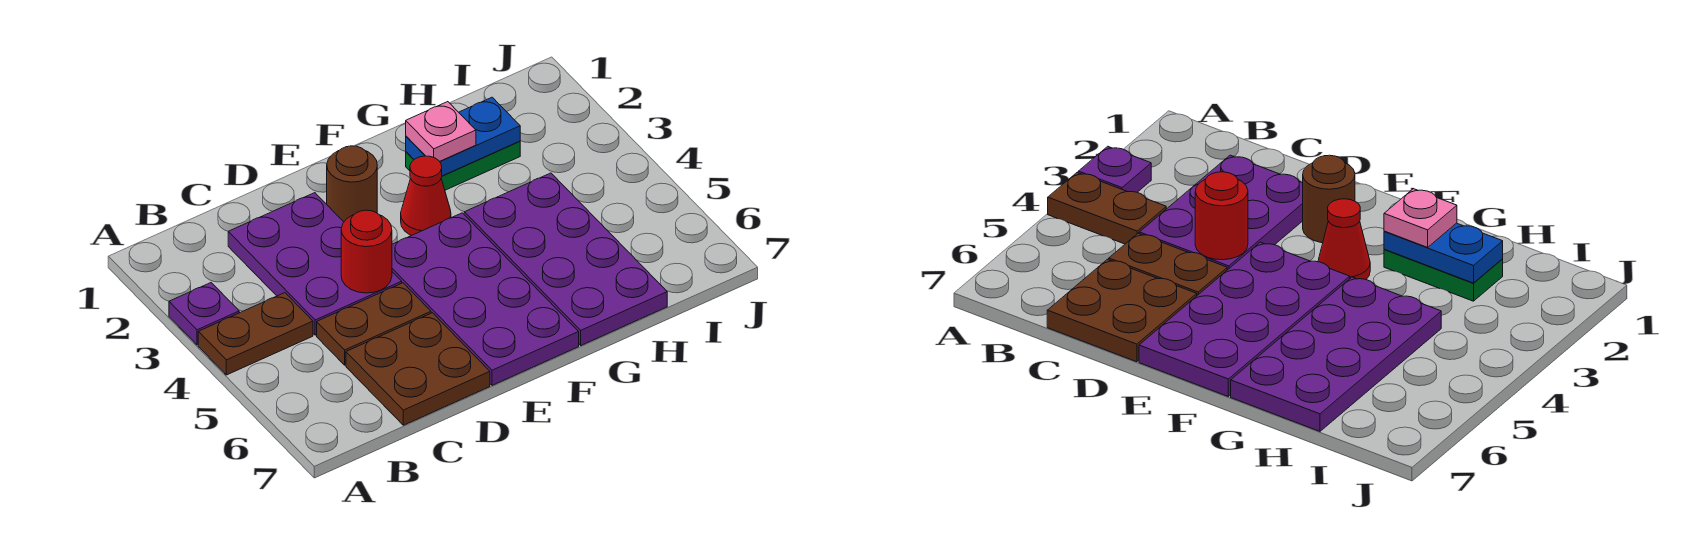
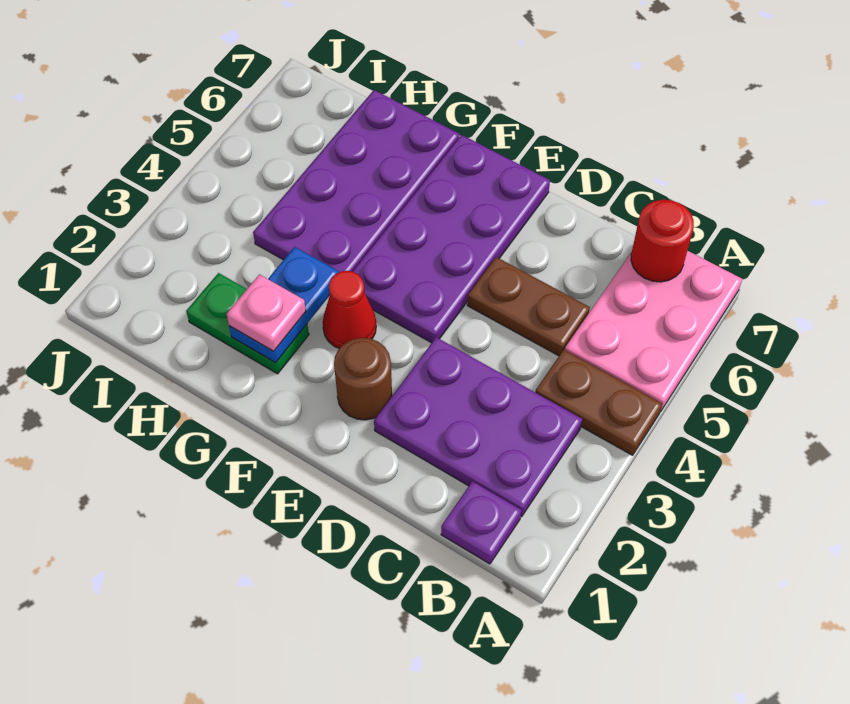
purple plate A3 level 1 -> purple plate B1 level 1
none -> pink plate A5:B7 level 1
purple plate C2:D4 level 1 -> purple plate B2:D3 level 1
brown plate C6:D7 level 1 -> none
red round brick D4 level 2 -> red round brick B7 level 2
blue plate G2:H2 level 2 -> blue plate G2:G3 level 2

